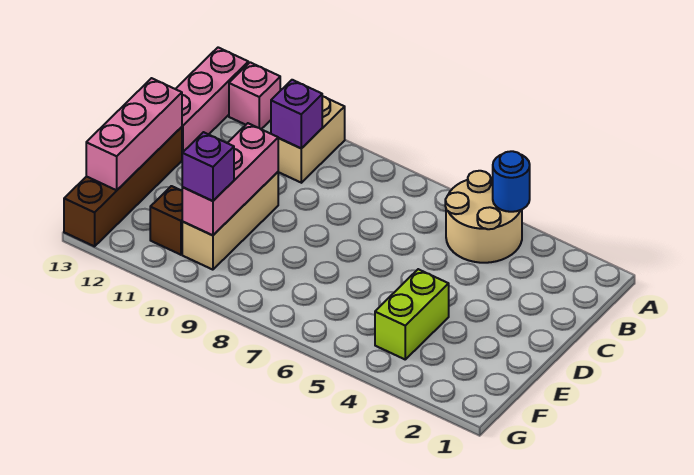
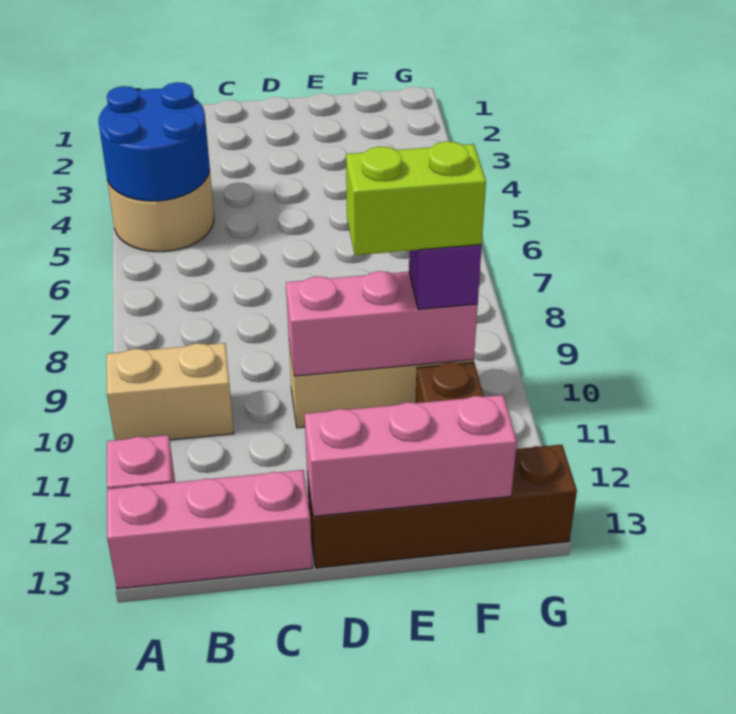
blue round brick A4 level 2 -> blue round brick A4:B5 level 2
purple brick B10 level 2 -> none
lime brick E4:F4 level 1 -> lime brick E10:F10 level 4

